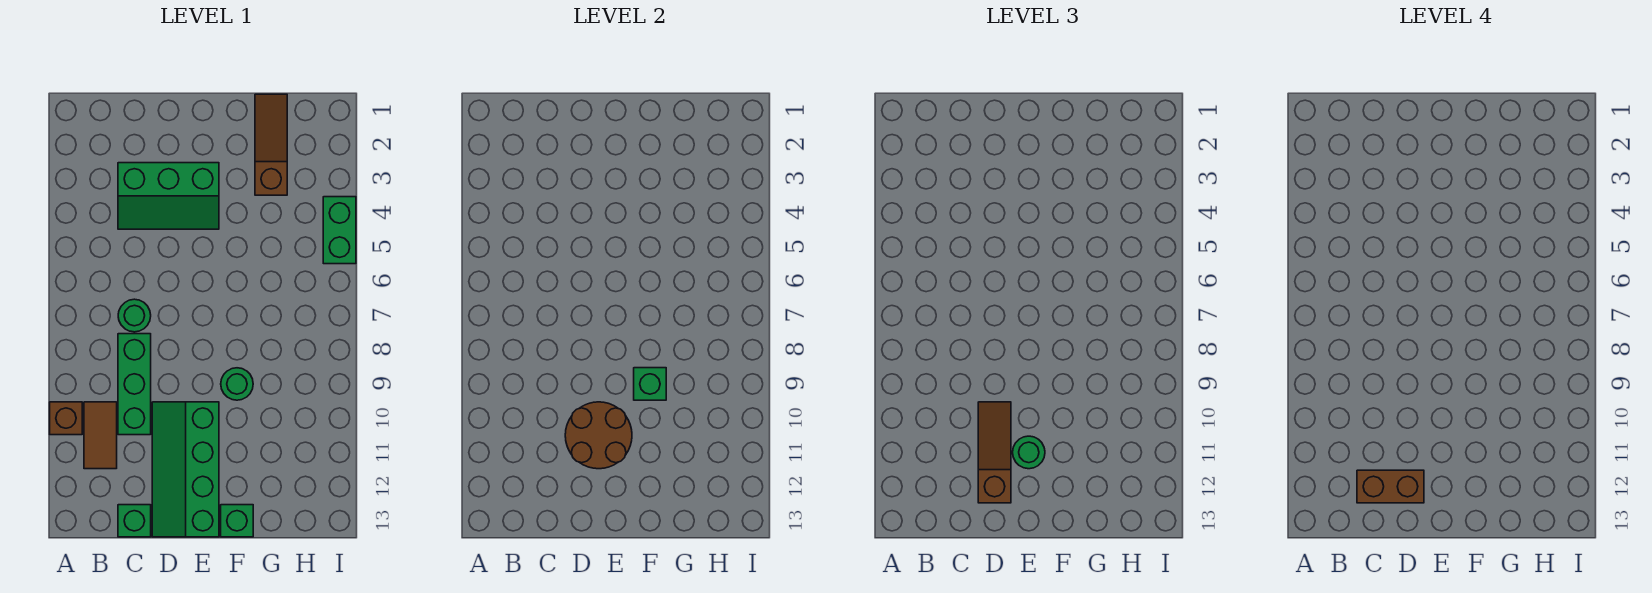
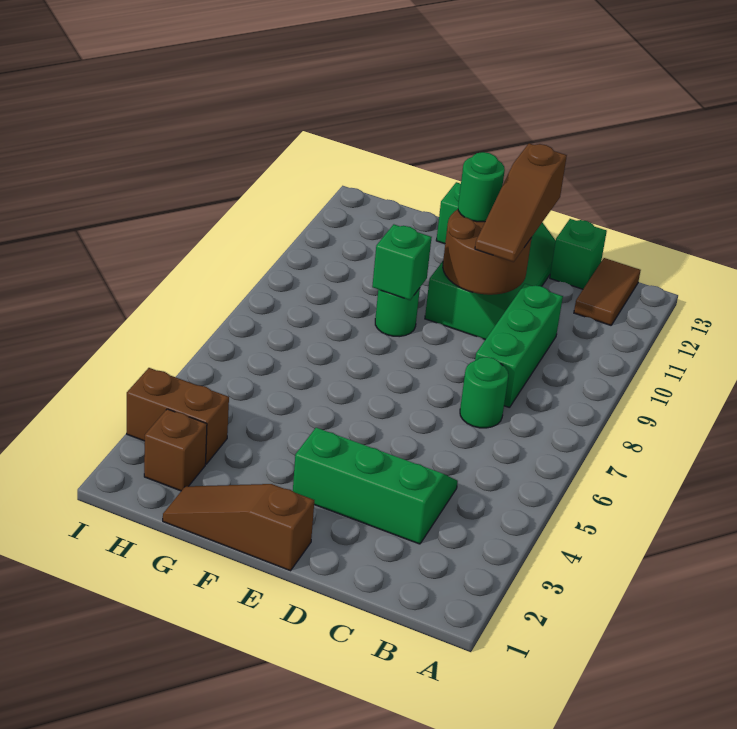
brown brick A10 level 1 -> brown brick H2 level 1
brown tile B10:B11 level 1 -> brown tile B12:B13 level 1
brown brick C12:D12 level 4 -> brown brick H3:I3 level 1
brown slope G1:G3 level 1 top 3 -> brown slope E1:G1 level 1 top E
green brick I4:I5 level 1 -> none

